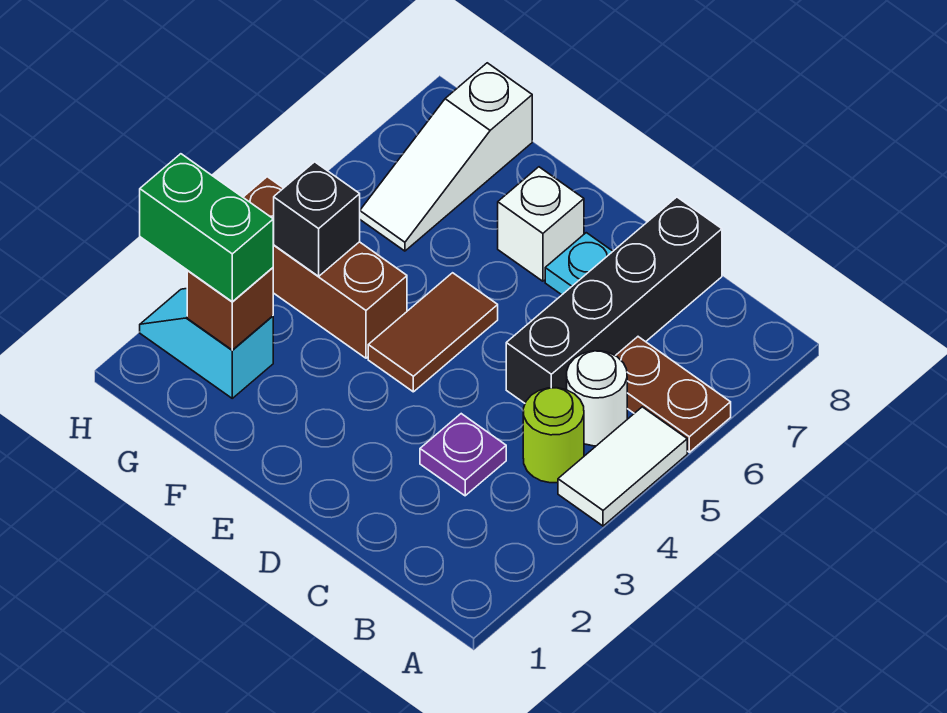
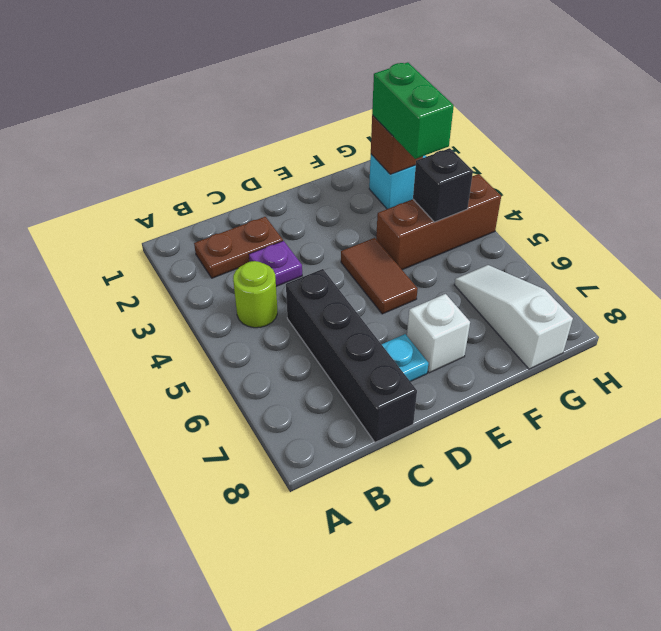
white tile A4:A5 level 1 -> none
brown plate A6:B6 level 1 -> brown plate B2:C2 level 1
white round brick B5 level 1 -> none
green brick G2:H2 level 3 -> green brick G2:G3 level 3

